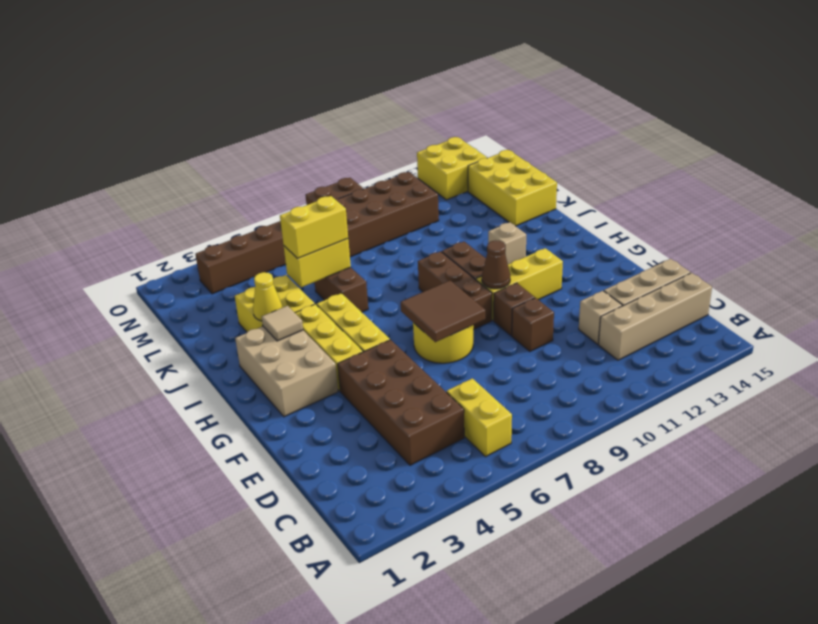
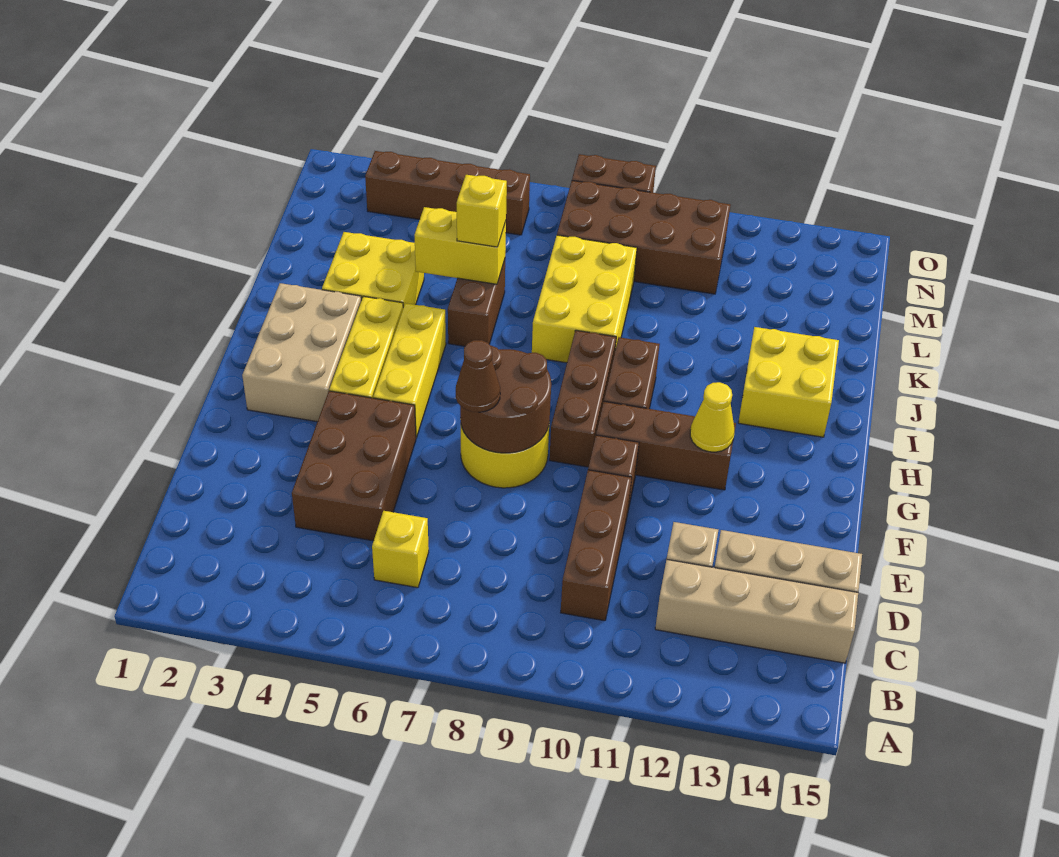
yellow brick B6:C6 level 1 -> yellow brick C6 level 1
brown brick C4:F5 level 1 -> brown brick D4:F5 level 1
brown brick E10 level 1 -> brown brick C10:E10 level 1
brown tile F7:G8 level 2 -> brown round brick F7:G8 level 2
yellow brick G10:G12 level 1 -> brown brick G10:G12 level 1
brown cone G10 level 2 -> brown cone F7 level 3
tan tile I3 level 2 -> none
tan brick I12 level 1 -> none
yellow cone J3 level 2 -> yellow cone G12 level 2
yellow brick K5:K6 level 3 -> yellow brick K6 level 3
yellow brick K14:M15 level 1 -> yellow brick J8:L9 level 1
yellow brick N13:O14 level 1 -> yellow brick I13:J14 level 1

